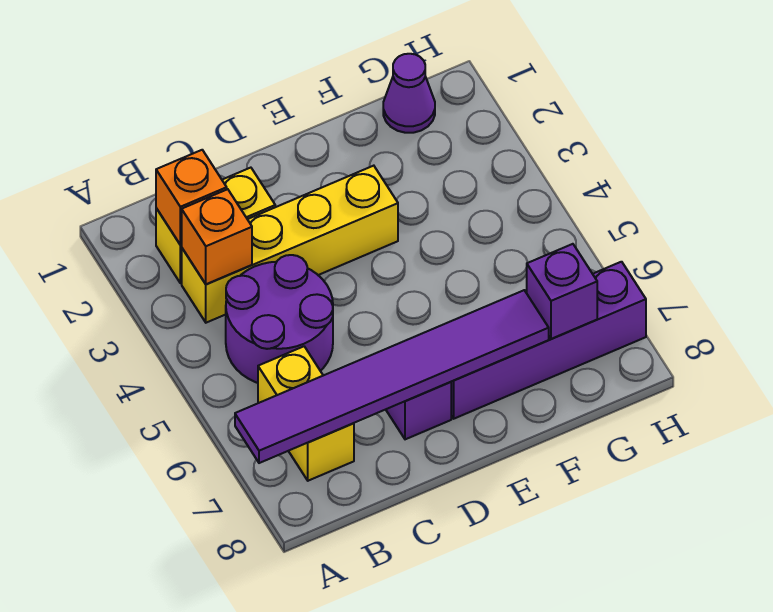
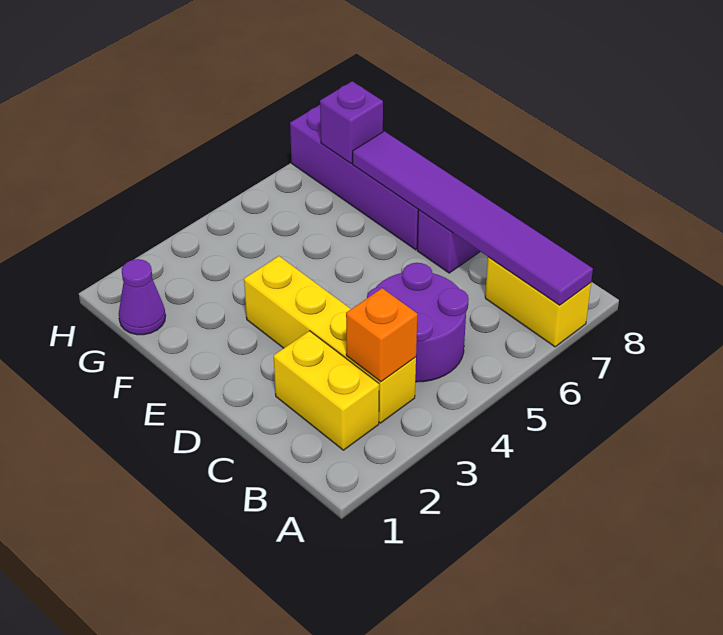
orange brick B2 level 2 -> none
yellow brick B6:B7 level 1 -> yellow brick A7:B7 level 1

